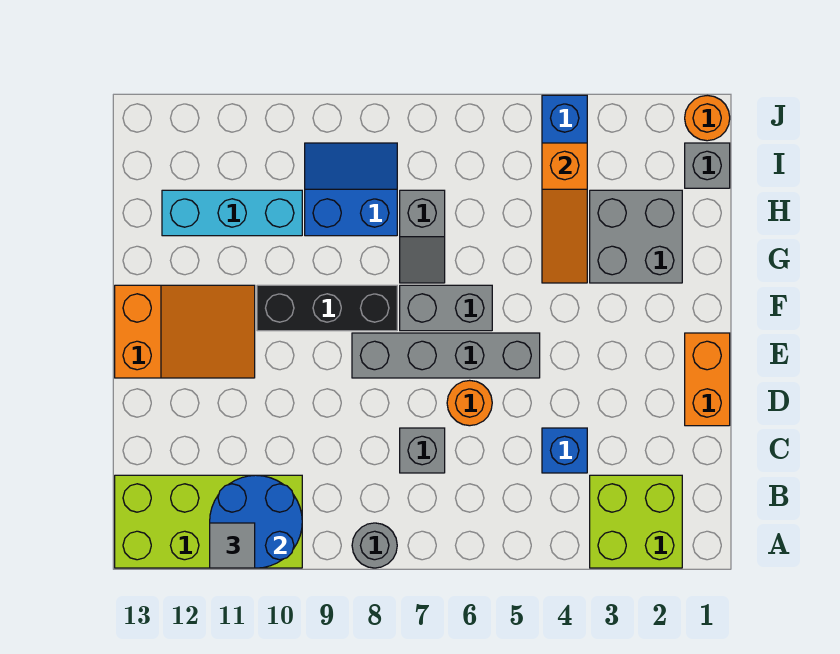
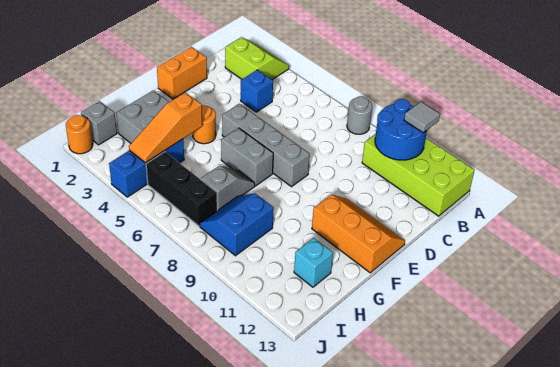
lime brick A2:B3 level 1 -> lime slope A2:B3 level 1 top B
grey brick C7 level 1 -> none
orange round brick D6 level 1 -> orange round brick F4 level 1
orange slope E11:F13 level 1 top 13 -> orange slope E11:F13 level 1 top F
black brick F8:F10 level 1 -> black brick I5:I7 level 1
orange slope G4:I4 level 2 top I -> orange slope G4:I4 level 2 top G
blue slope H8:I9 level 1 top H -> blue slope H8:I9 level 1 top 9
cyan brick H10:H12 level 1 -> cyan brick H12 level 1

